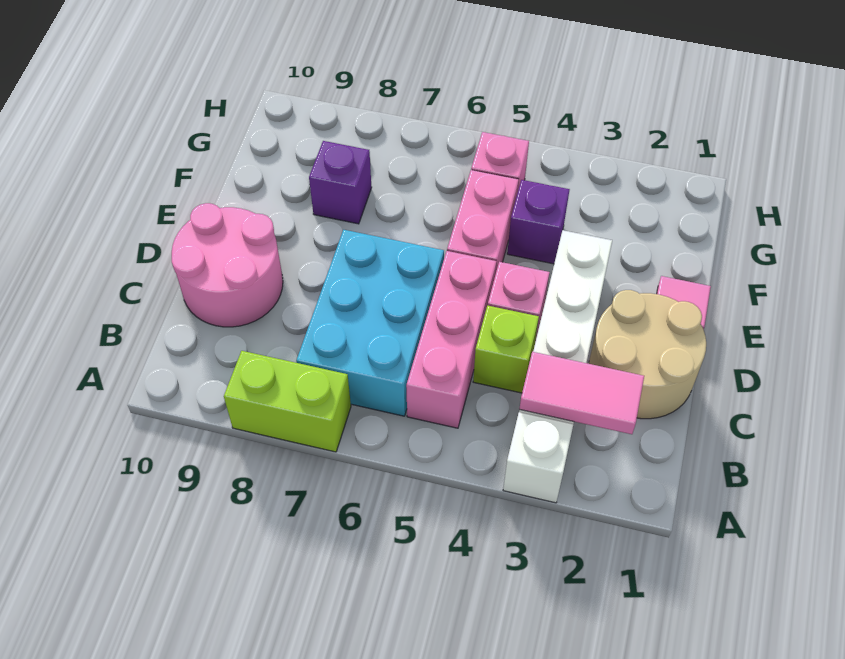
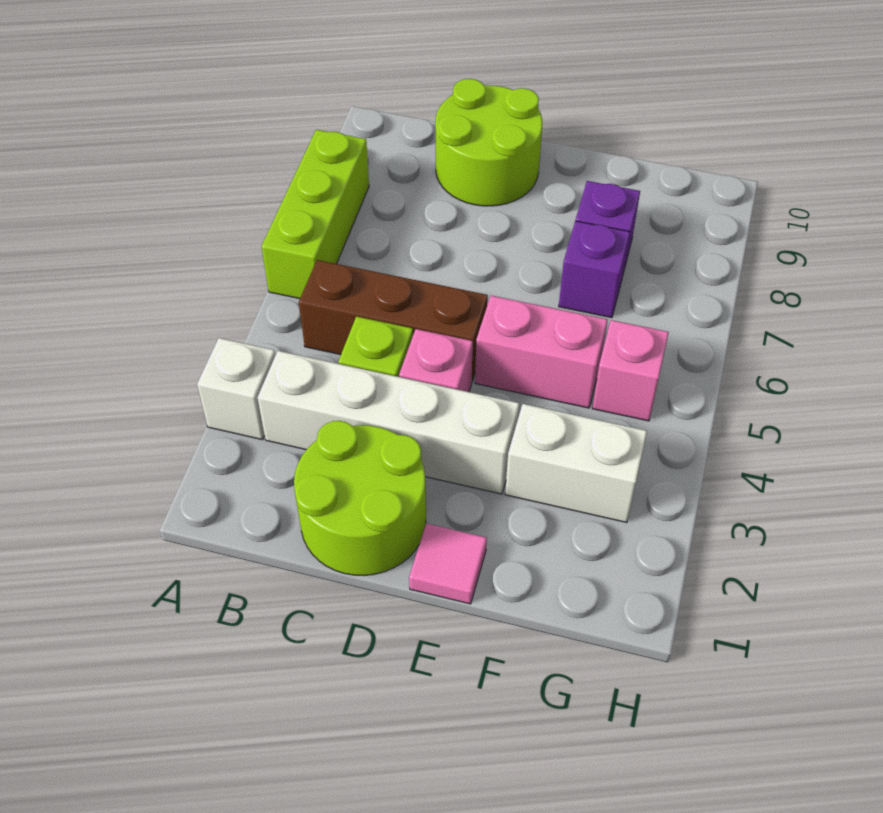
lime brick A7:A8 level 1 -> lime brick A6:A8 level 1
pink tile B2:B3 level 2 -> none
pink brick B5:D5 level 1 -> brown brick B5:D5 level 1
cyan brick B6:D7 level 1 -> none
tan round brick C1:D2 level 1 -> lime round brick C1:D2 level 1
pink round brick C9:D10 level 1 -> lime round brick C9:D10 level 1
none -> white brick F3:G3 level 1
purple brick F4 level 1 -> purple brick F7 level 1

